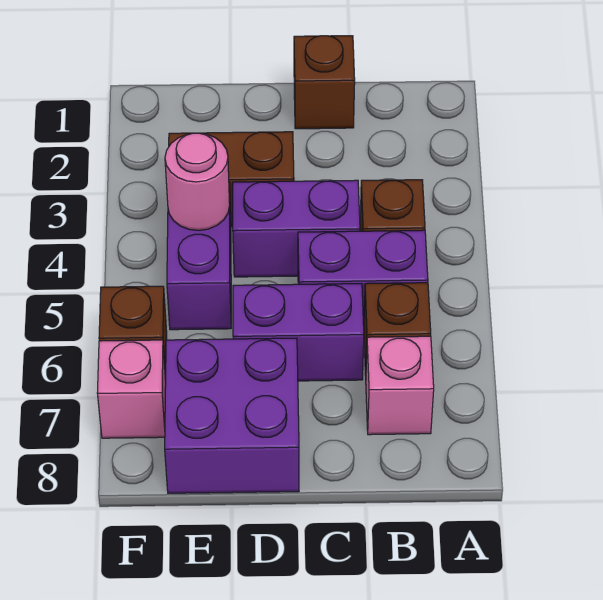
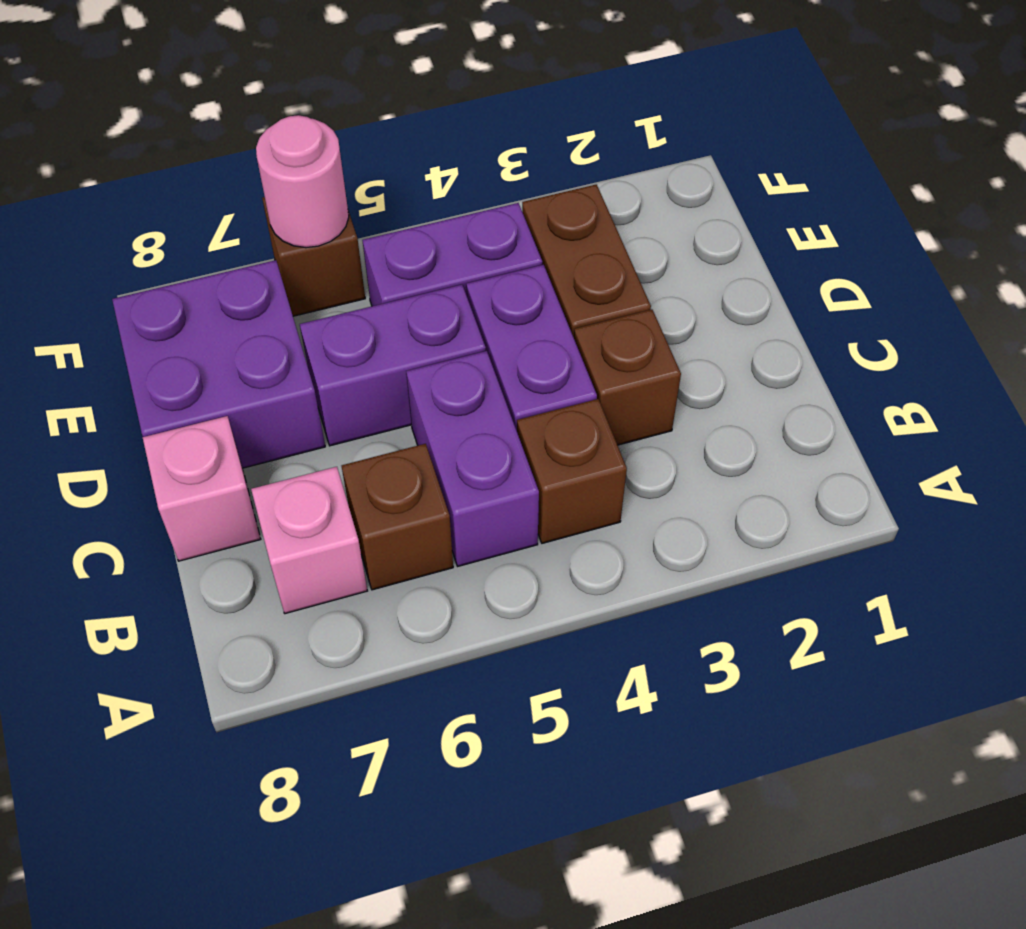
brown brick C1 level 1 -> brown brick C3 level 1
purple brick C6:D6 level 1 -> purple brick D5:D6 level 1
pink round brick E4 level 2 -> pink round brick F6 level 2
pink brick F7 level 1 -> pink brick C8 level 1

